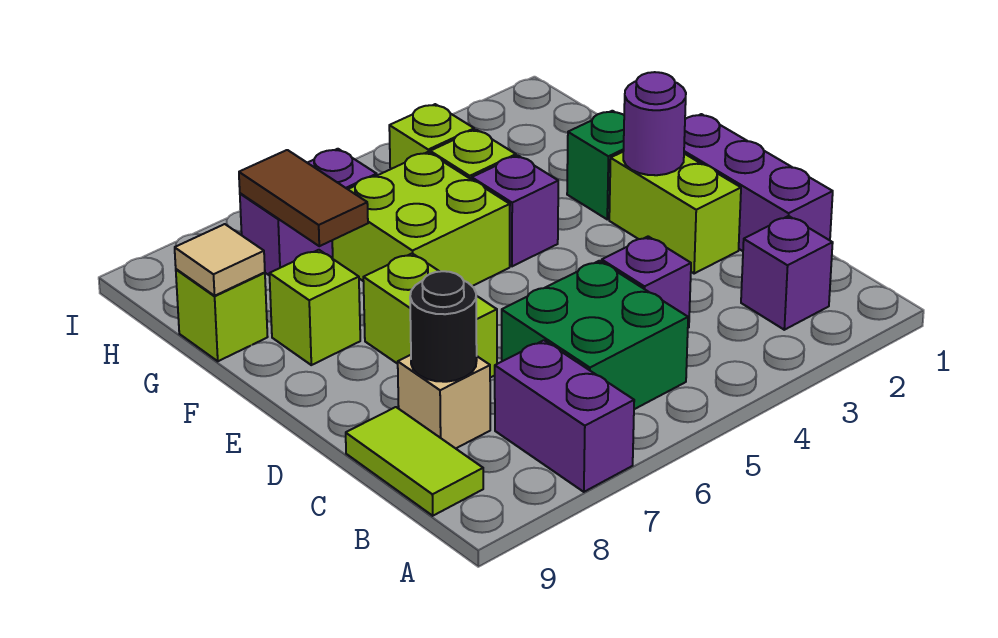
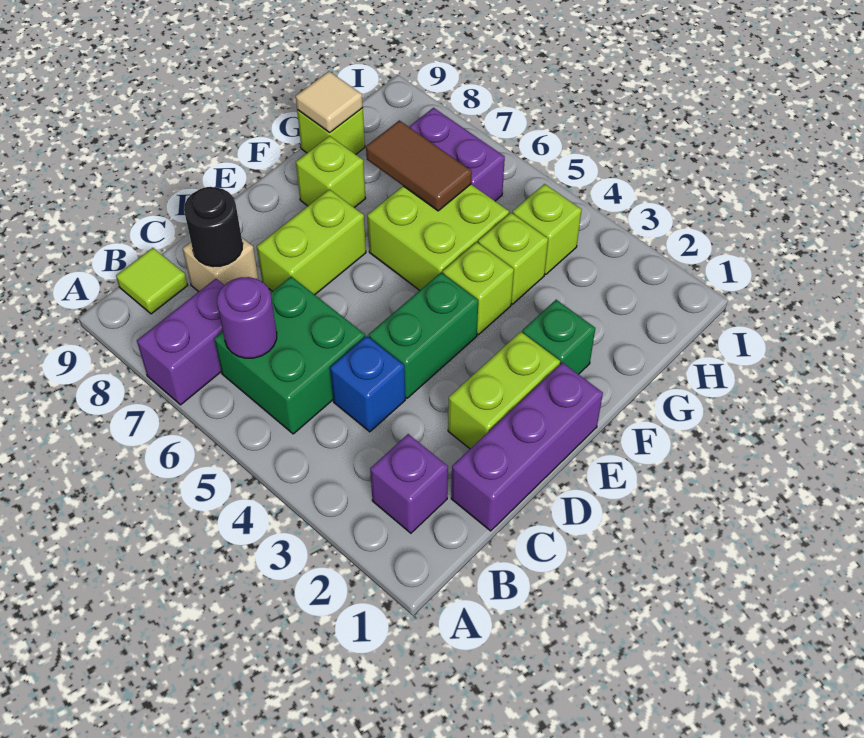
lime tile B9:C9 level 1 -> lime tile B9 level 1
purple brick C4 level 1 -> blue brick C4 level 1
none -> green brick D4:E4 level 1
purple round brick E2 level 2 -> purple round brick B6 level 2
purple brick F4 level 1 -> lime brick F4 level 1
brown tile G7:H7 level 2 -> brown tile G6:G7 level 2

